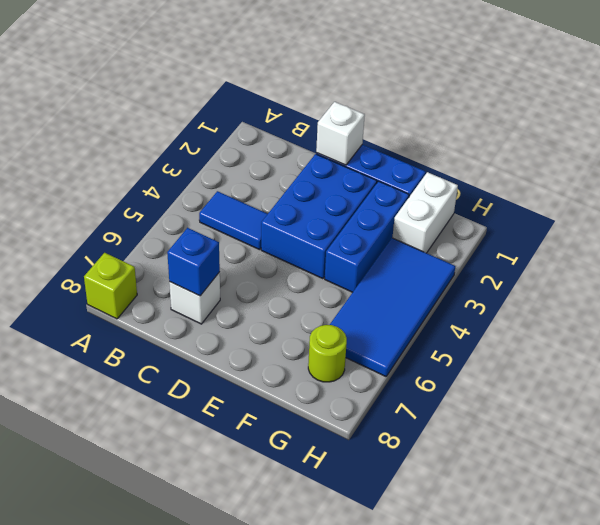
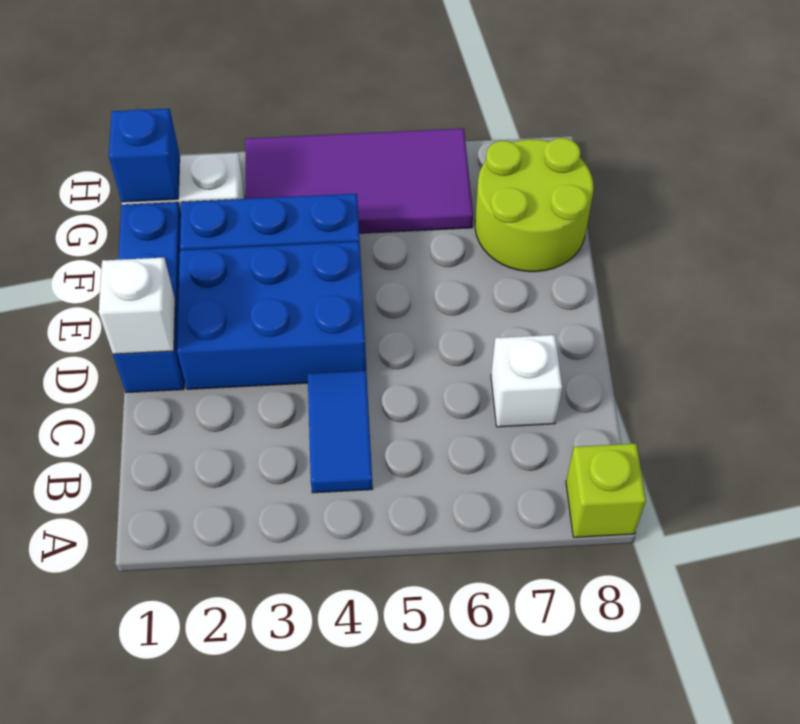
blue brick C7 level 2 -> blue brick G1 level 2
blue tile G3:H6 level 1 -> purple tile G3:H6 level 1
lime round brick G7 level 1 -> lime round brick F7:G8 level 1

